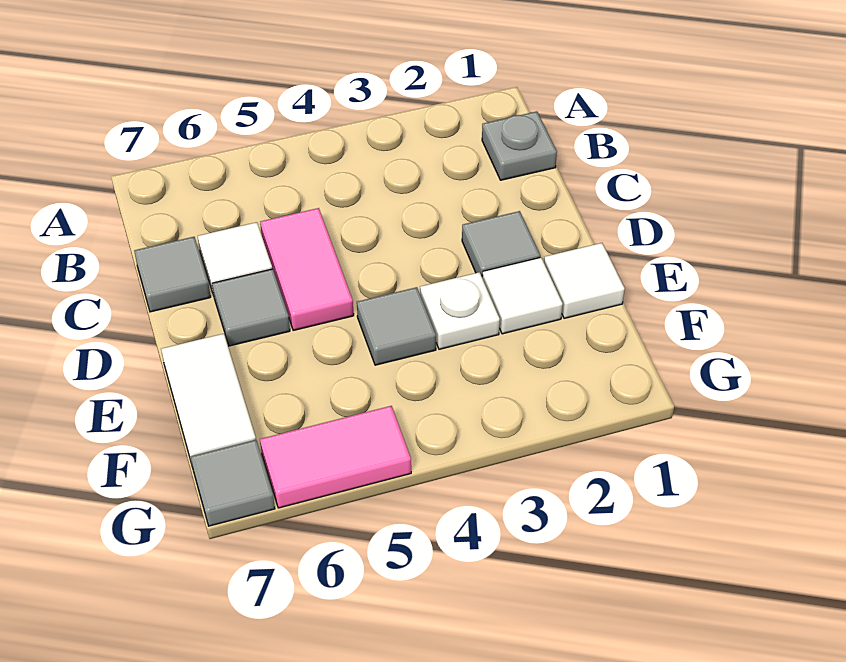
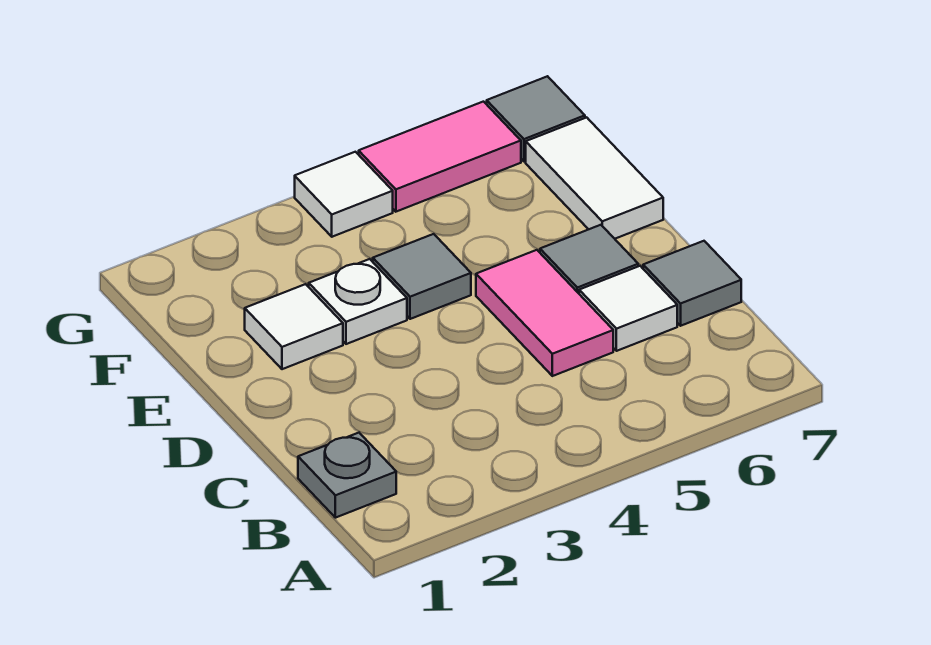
grey tile D2 level 1 -> none
white tile E1 level 1 -> white tile G4 level 1

